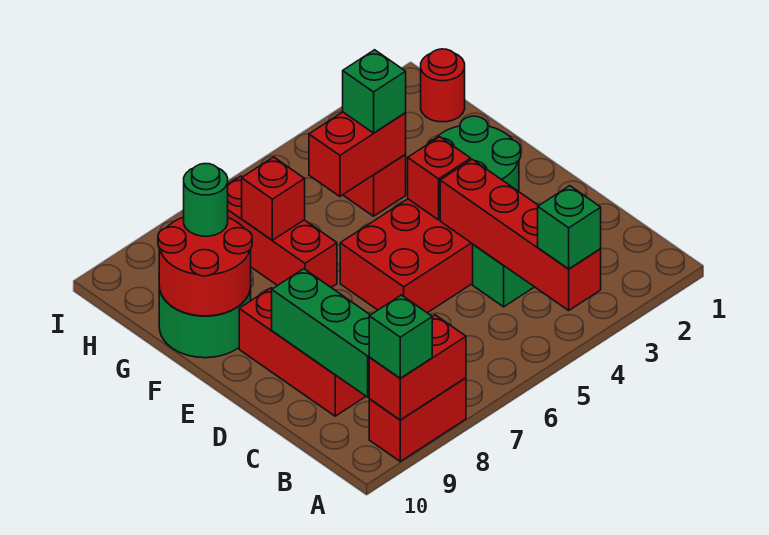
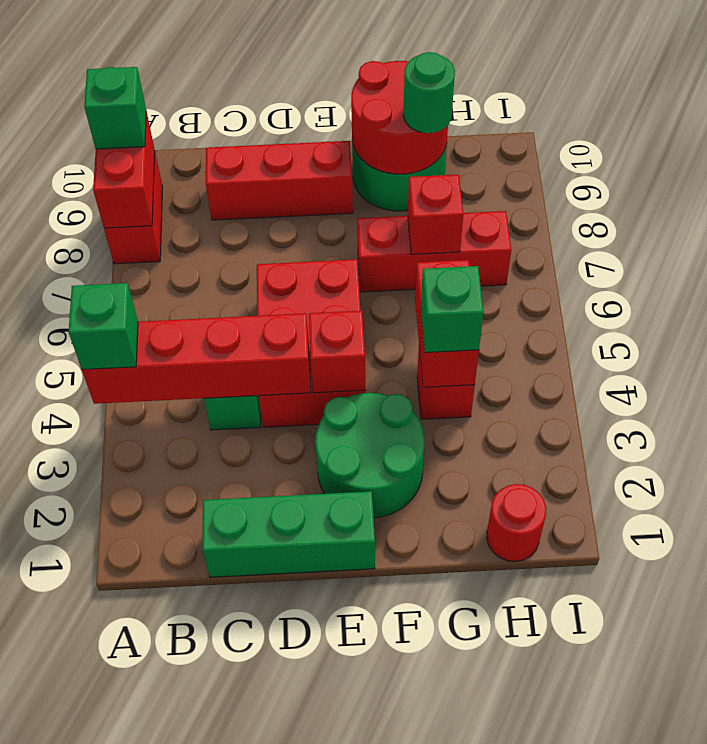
green brick B9:D9 level 2 -> green brick C1:E1 level 1

